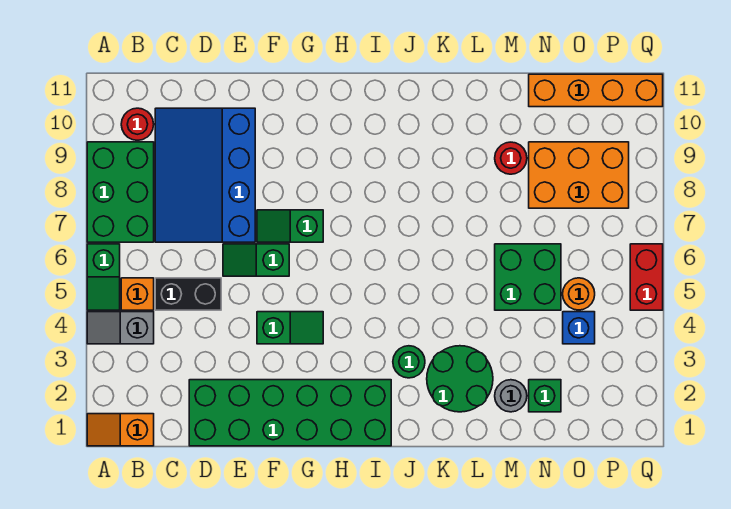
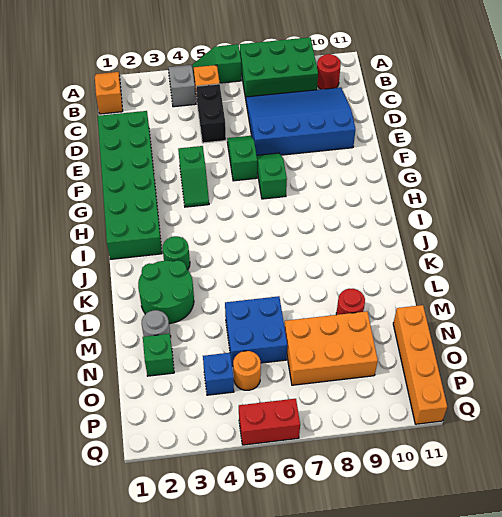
green brick M5:N6 level 1 -> blue brick M5:N6 level 1
orange brick N8:P9 level 1 -> orange brick N7:O9 level 1

